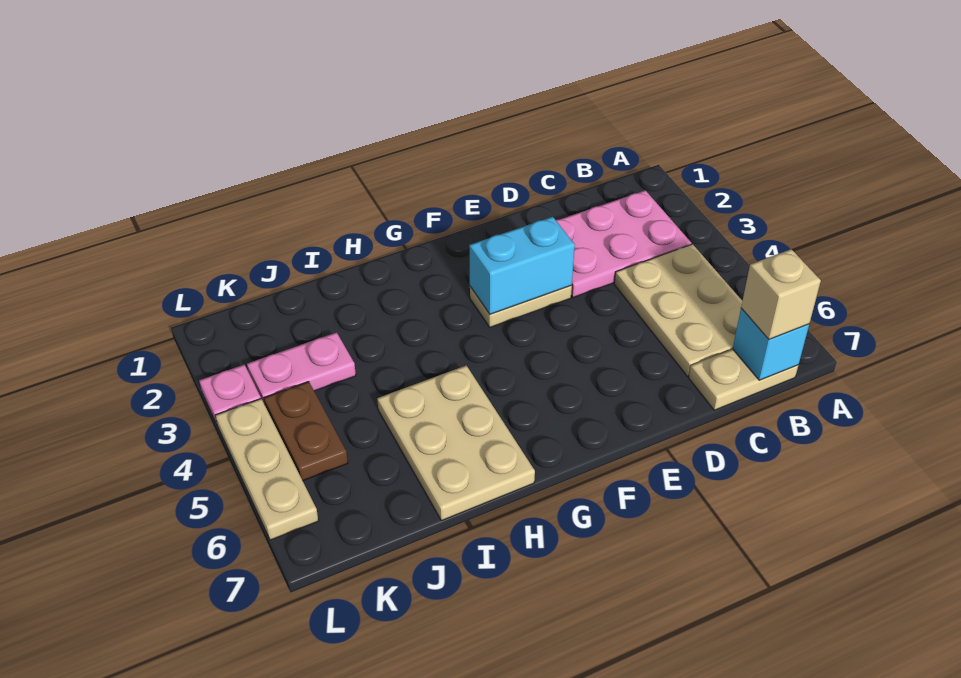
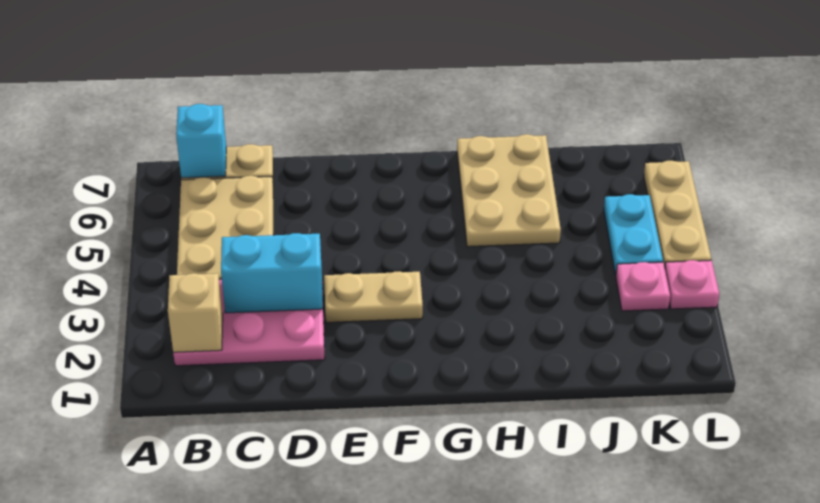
tan brick B7 level 3 -> tan brick B2 level 2
cyan brick E3:F3 level 2 -> cyan brick C3:D3 level 2
pink plate J3:K3 level 1 -> pink plate K3 level 1
brown plate K4:K5 level 1 -> cyan plate K4:K5 level 1

